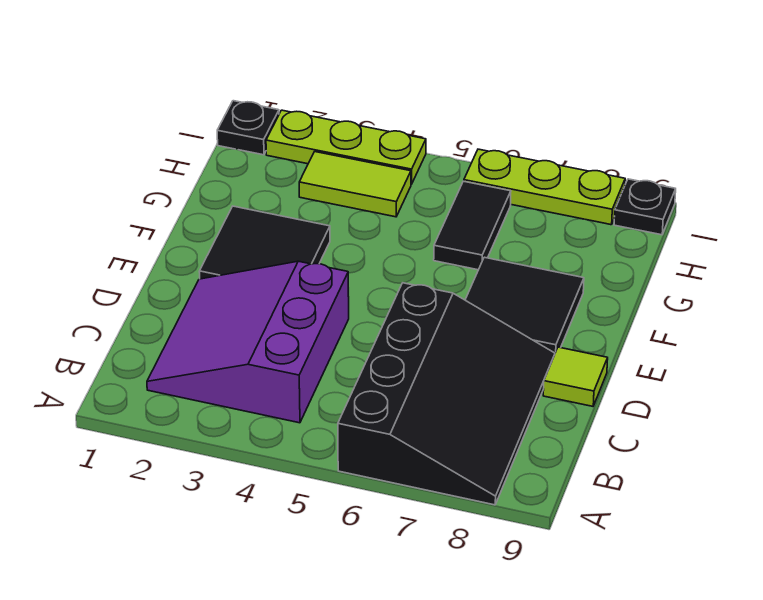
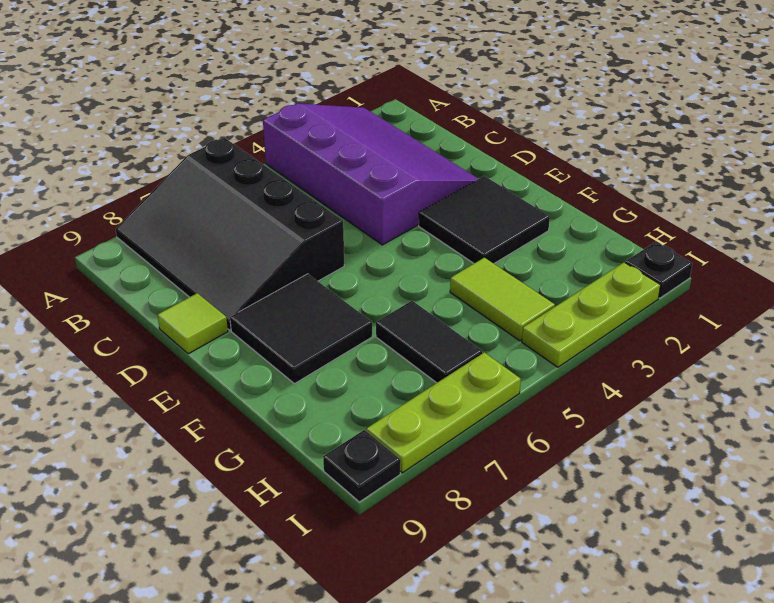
purple slope B2:D4 level 1 top 4 -> purple slope A2:D4 level 1 top 4
lime tile H3:H4 level 1 -> lime tile G4:H4 level 1

